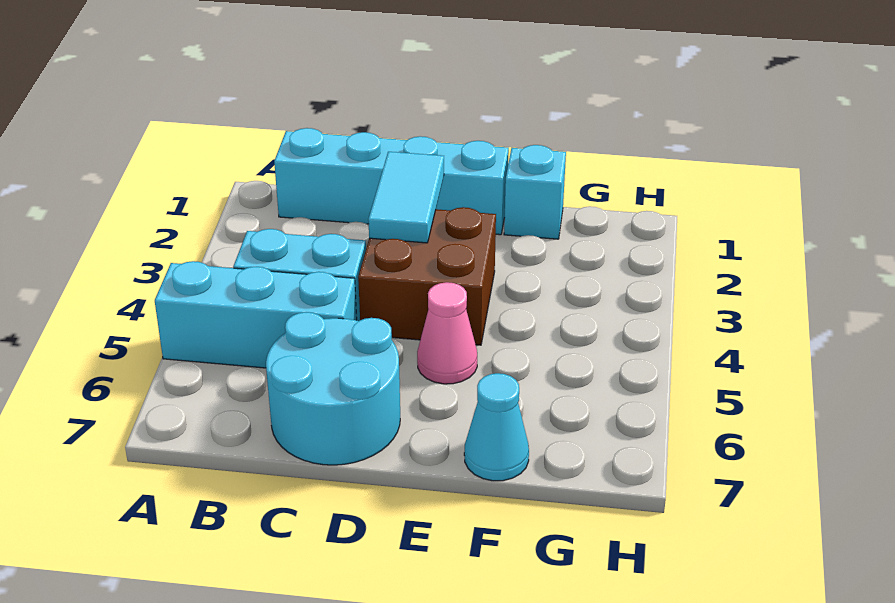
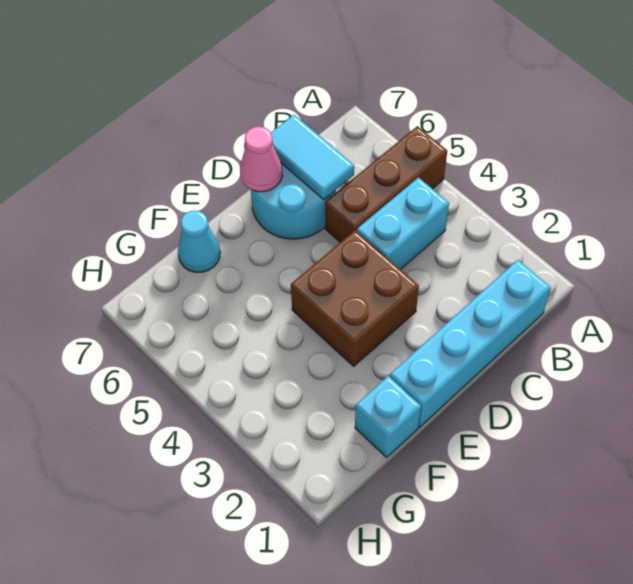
cyan brick A5:C5 level 1 -> brown brick A5:C5 level 1
cyan tile D2:D3 level 2 -> cyan tile C6:C7 level 2
pink cone E5 level 1 -> pink cone D7 level 2

